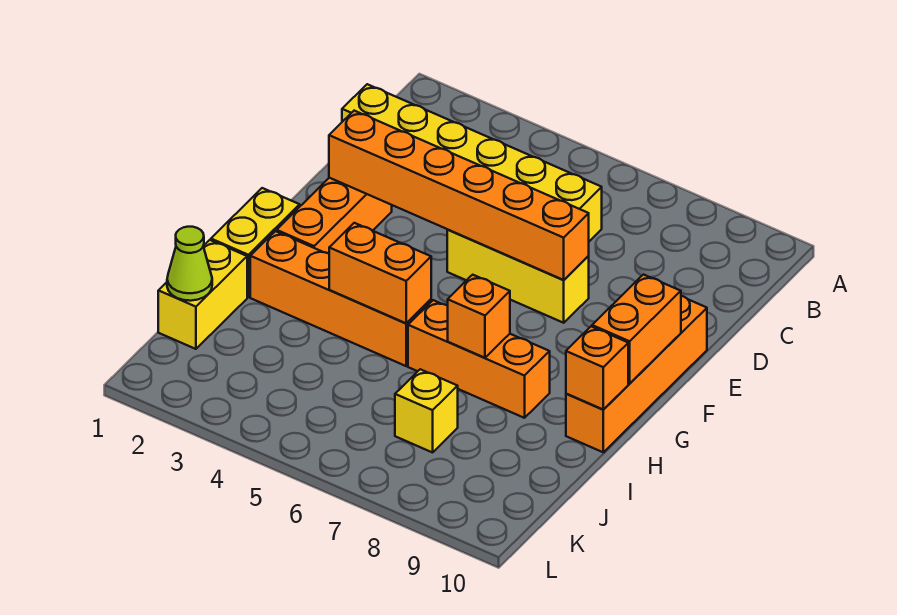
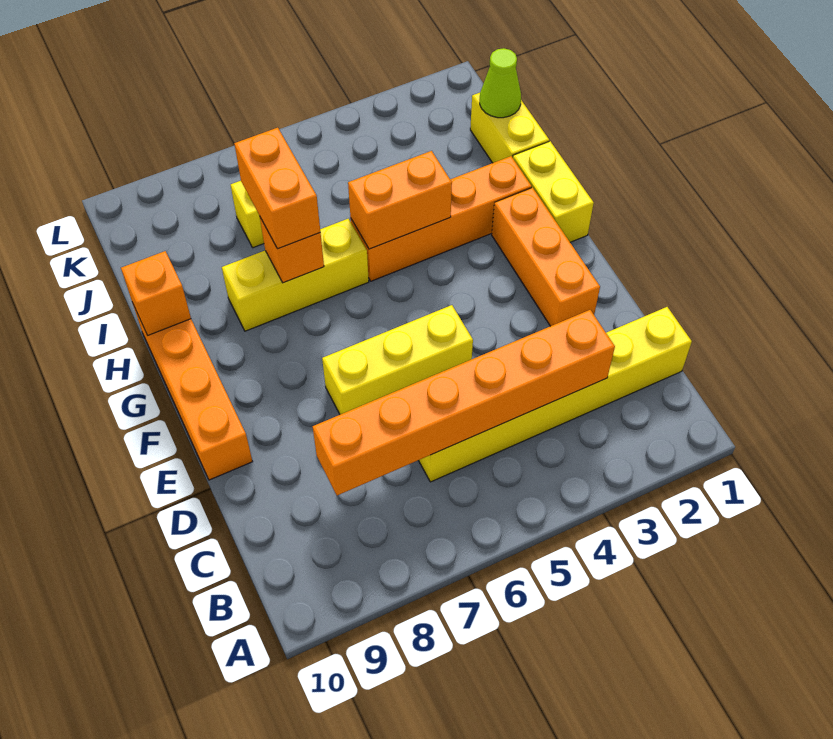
orange brick E2:E7 level 2 -> orange brick C3:C8 level 2
orange brick F10:G10 level 2 -> orange brick H7:I7 level 3
orange brick H6:H8 level 1 -> yellow brick H6:H8 level 1

